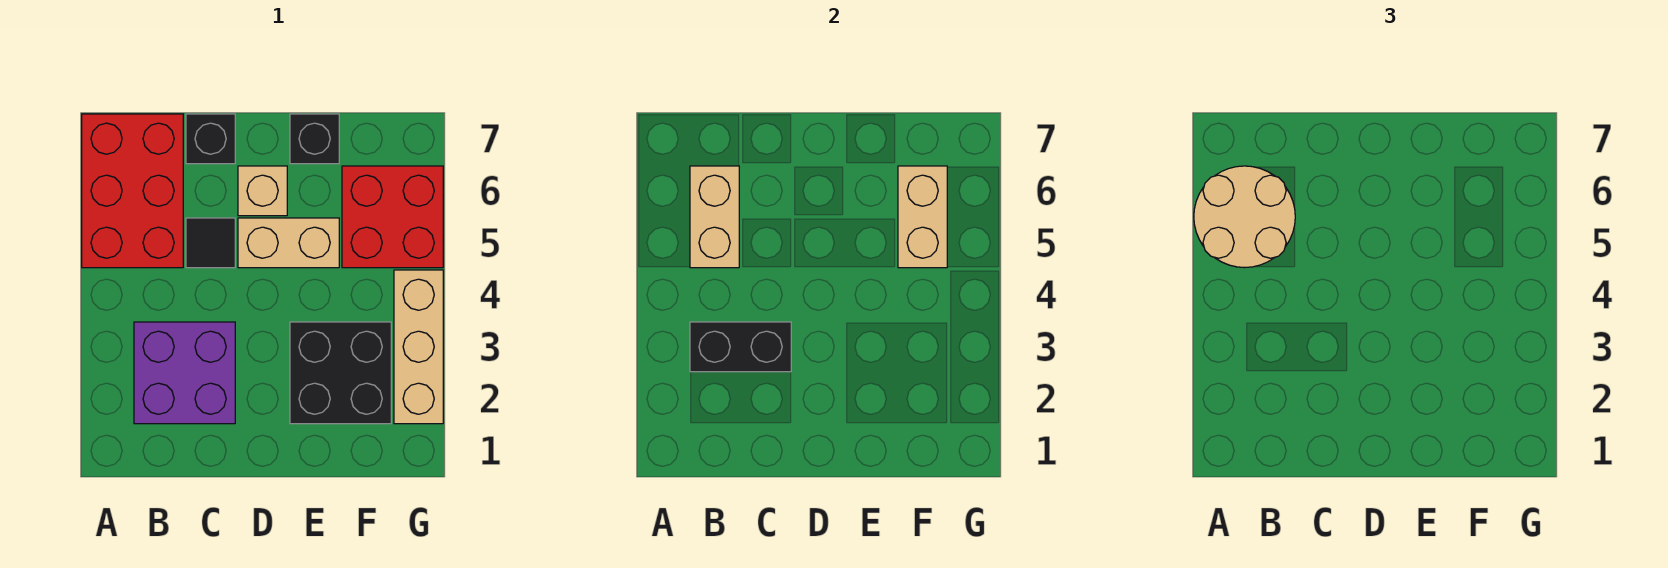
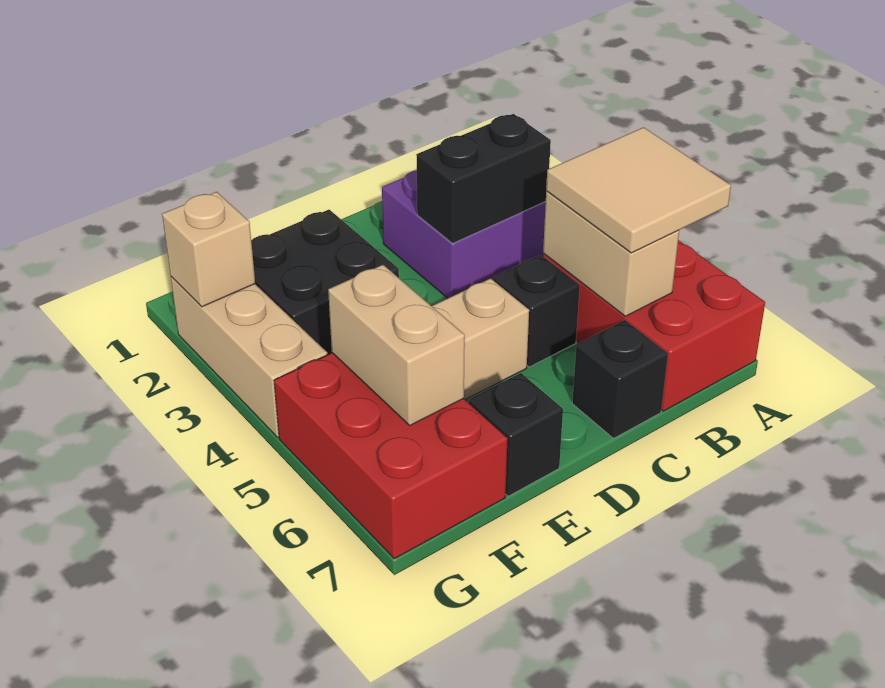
tan round brick A5:B6 level 3 -> tan tile A5:B6 level 3
black tile C5 level 1 -> black brick C5 level 1
tan brick D6 level 1 -> tan brick G2 level 2
red brick F5:G6 level 1 -> red brick F5:G7 level 1

